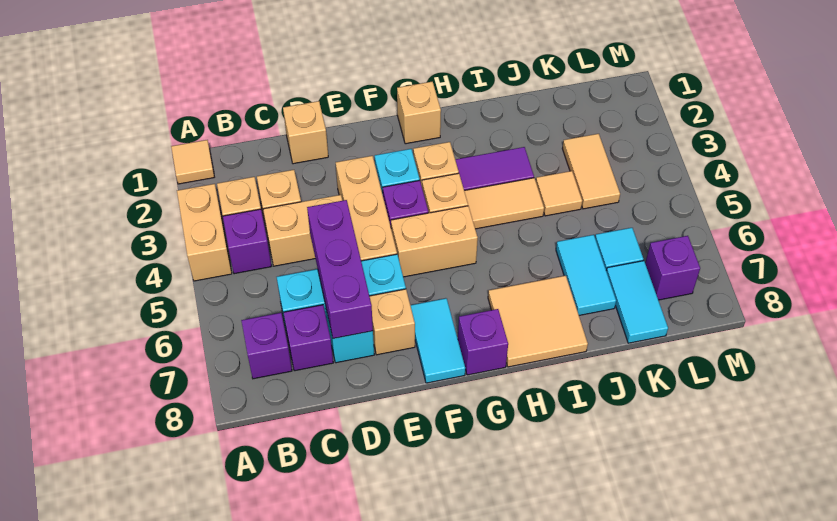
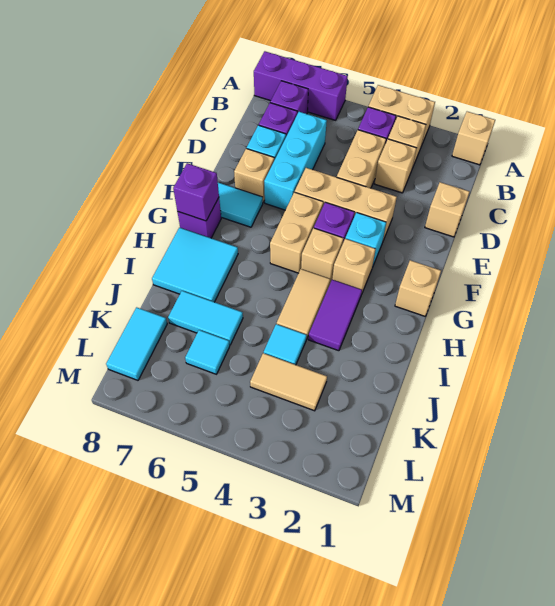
tan tile A1 level 1 -> tan brick A1 level 1
purple brick D5:D7 level 2 -> purple brick A6:A8 level 1
tan tile H7:I8 level 1 -> cyan tile H7:I8 level 1
tan tile J4 level 1 -> cyan tile J4 level 1
cyan tile K7:K8 level 1 -> cyan tile K8:L8 level 1
purple brick L7 level 1 -> purple brick G8 level 2

